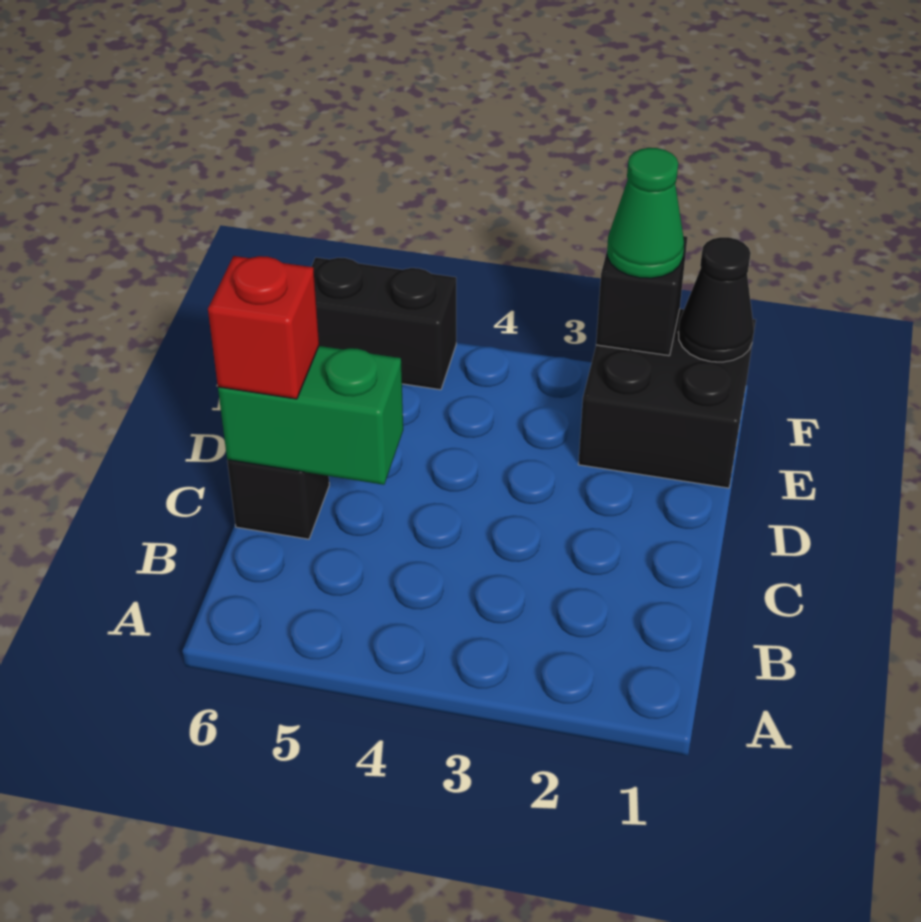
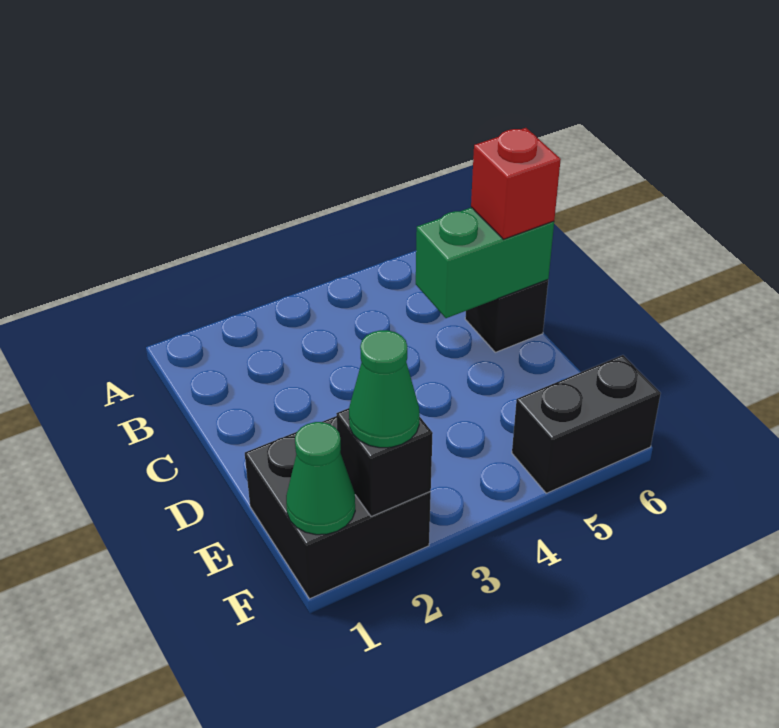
black cone F1 level 2 -> green cone F1 level 2

